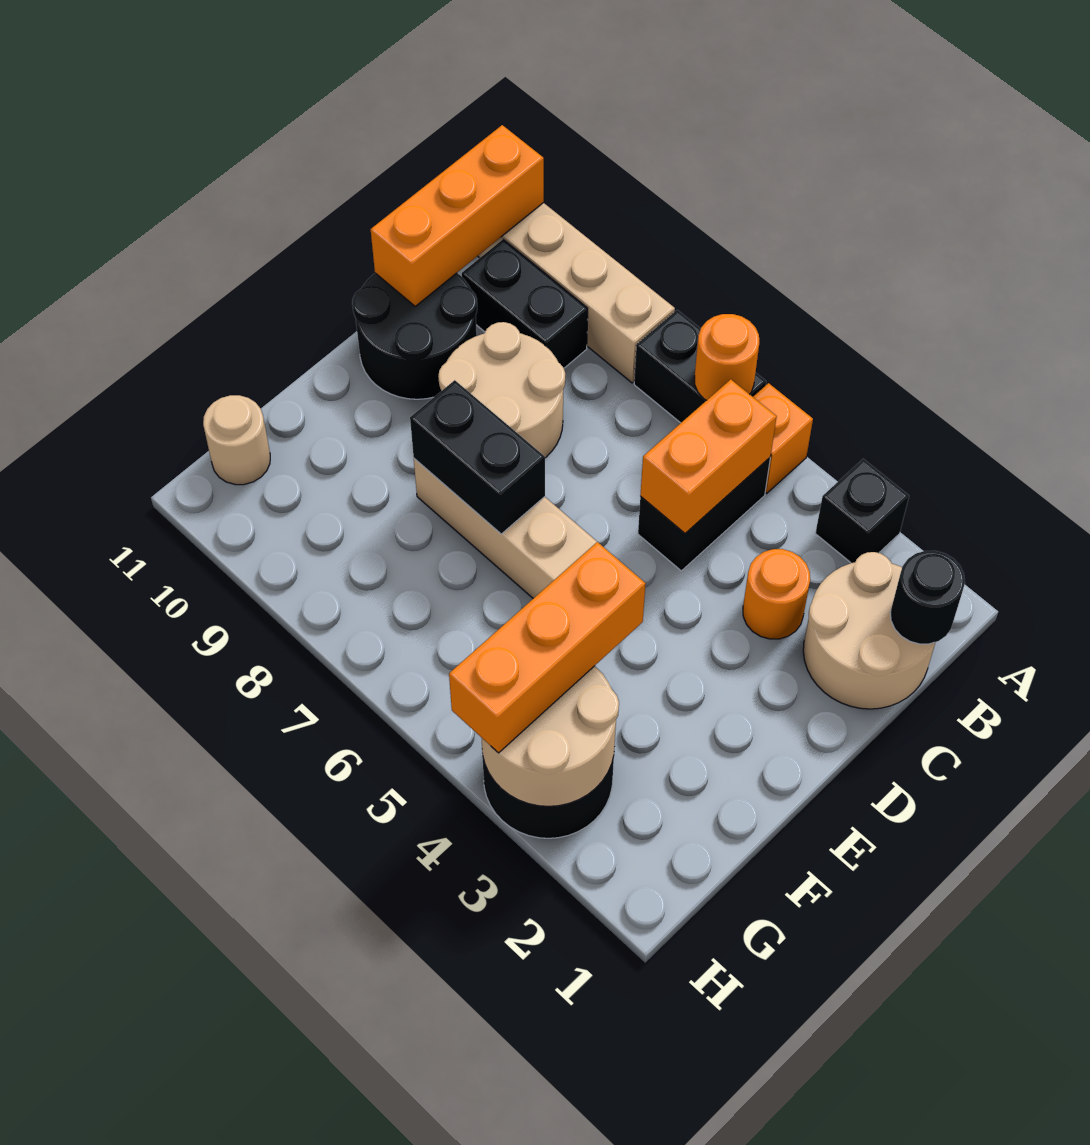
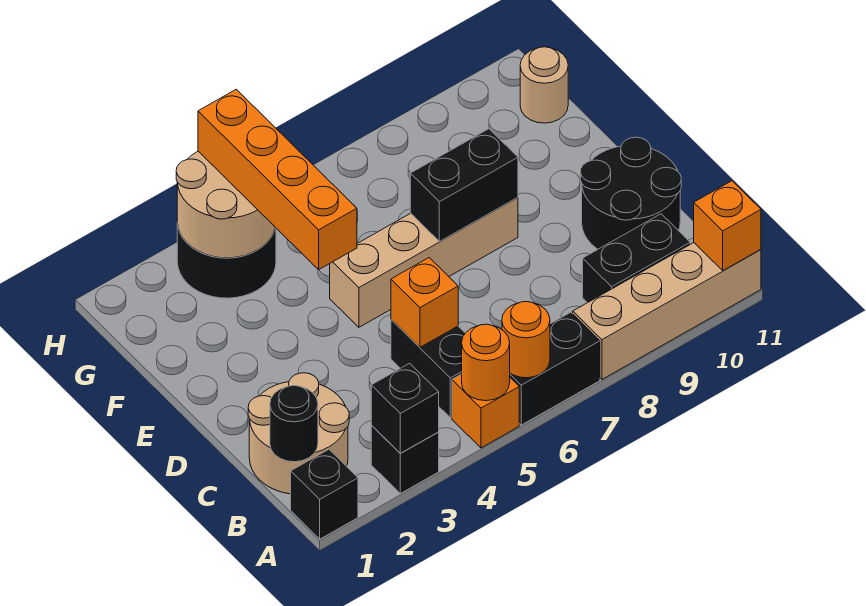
none -> black brick A1 level 1
none -> black brick A3 level 2
orange brick A11:C11 level 2 -> orange brick A11 level 2
orange brick B5:C5 level 2 -> orange brick C5 level 2
orange round brick C3 level 1 -> orange round brick A5 level 2
tan round brick C8:D9 level 1 -> none
orange brick F4:H4 level 3 -> orange brick E4:H4 level 3

